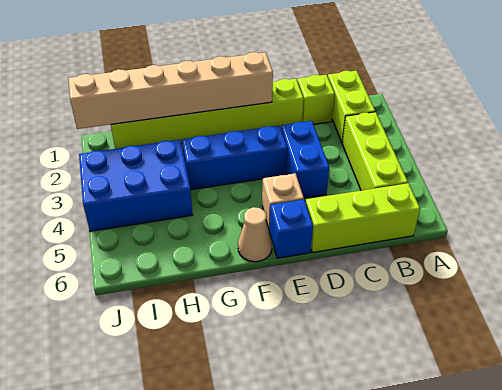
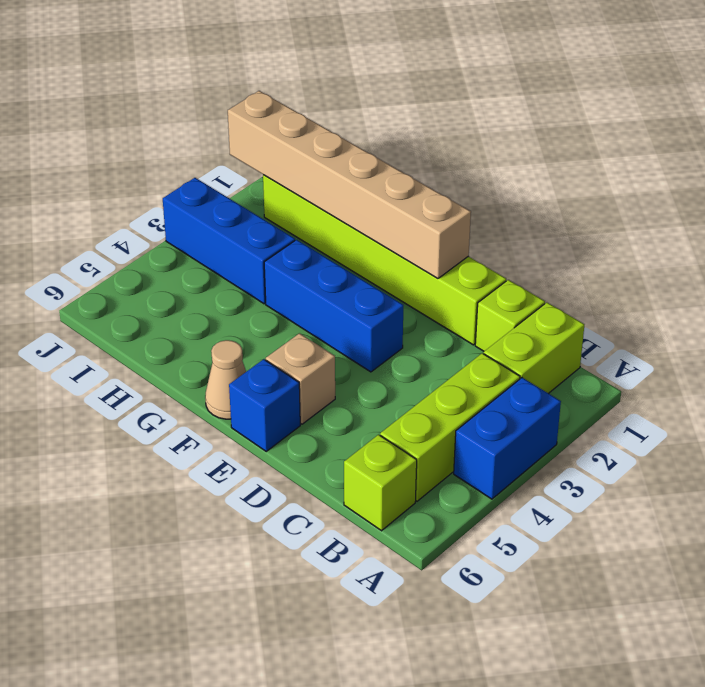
lime brick B6:D6 level 1 -> lime brick B6 level 1
blue brick D3:D4 level 1 -> blue brick A3:A4 level 1
blue brick H3:J4 level 1 -> blue brick H3:J3 level 1

